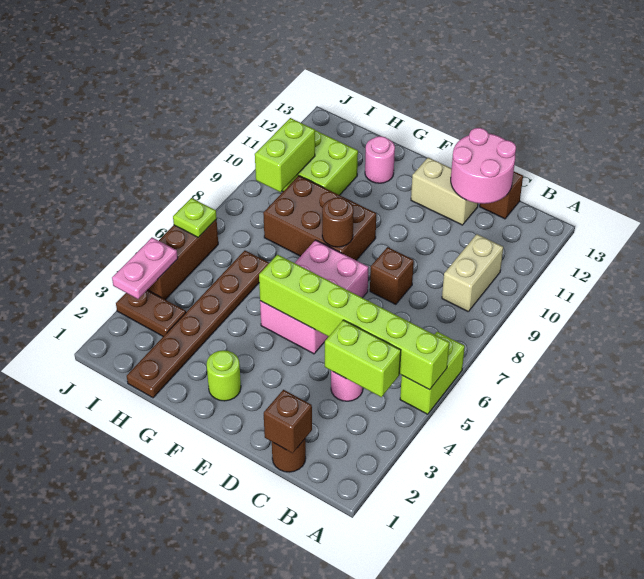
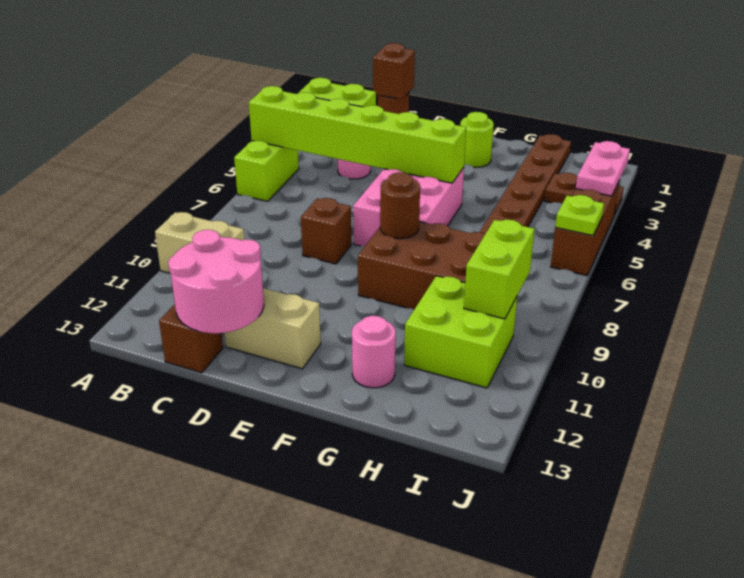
tan brick B9:B10 level 1 -> tan brick A10:B10 level 1

